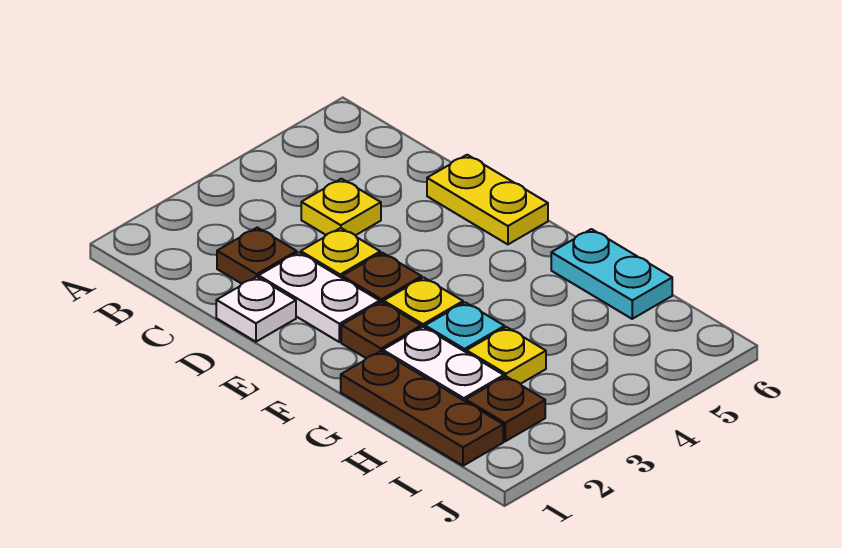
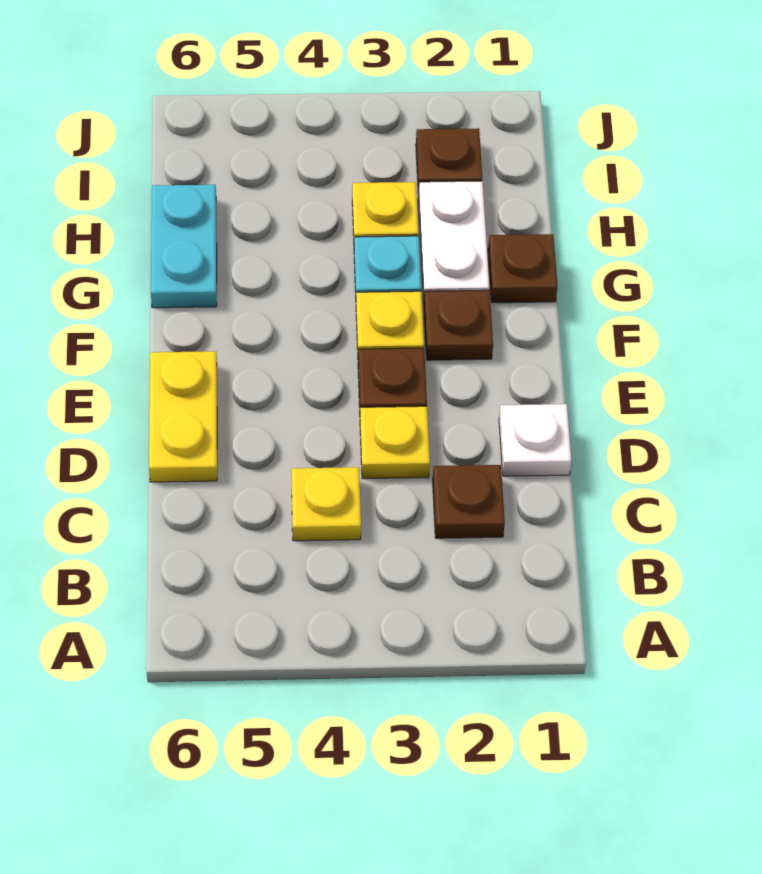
white plate D2:E2 level 1 -> none
brown plate G1:I1 level 1 -> brown plate G1 level 1

